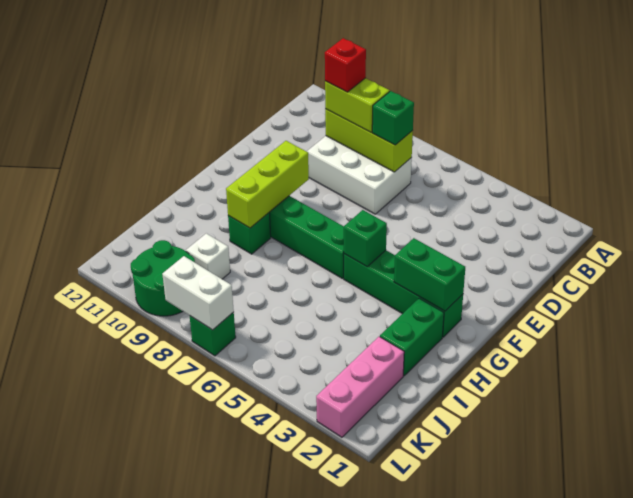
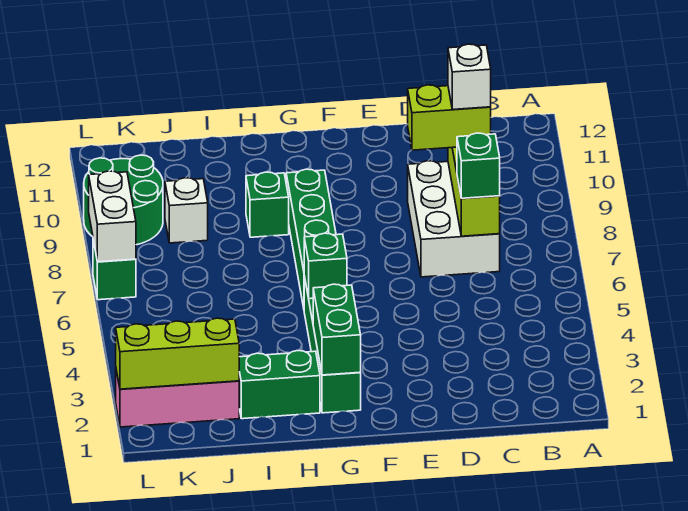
lime brick C8:C9 level 3 -> lime brick C9:D9 level 3
red brick C9 level 4 -> white brick C9 level 4
lime brick F9:H9 level 2 -> lime brick J2:L2 level 2

